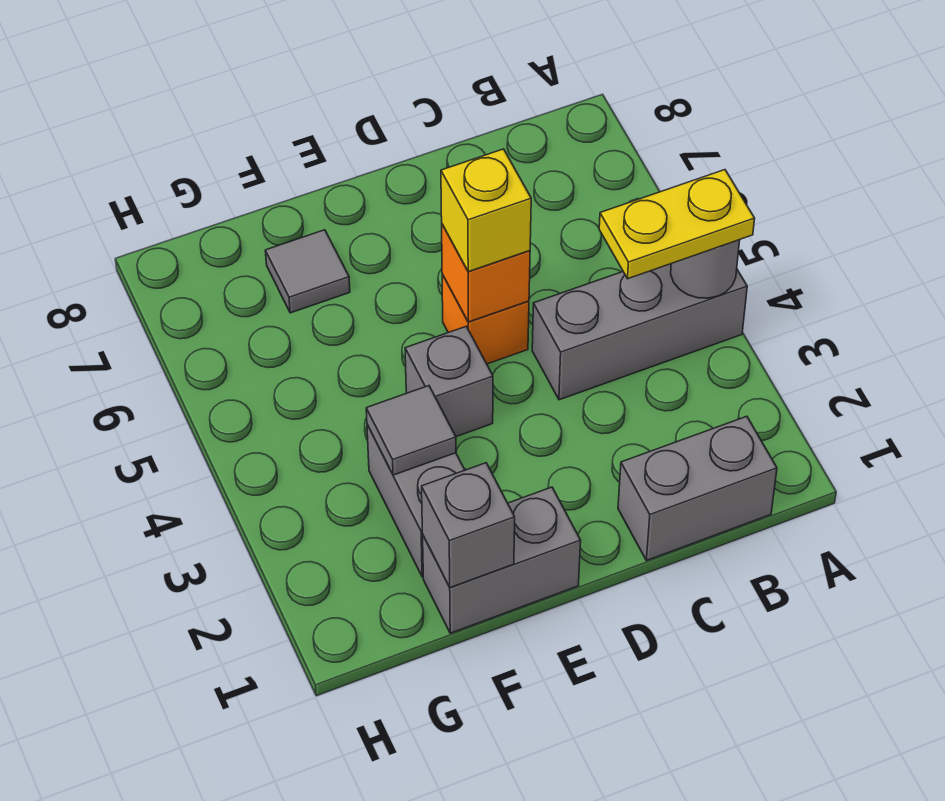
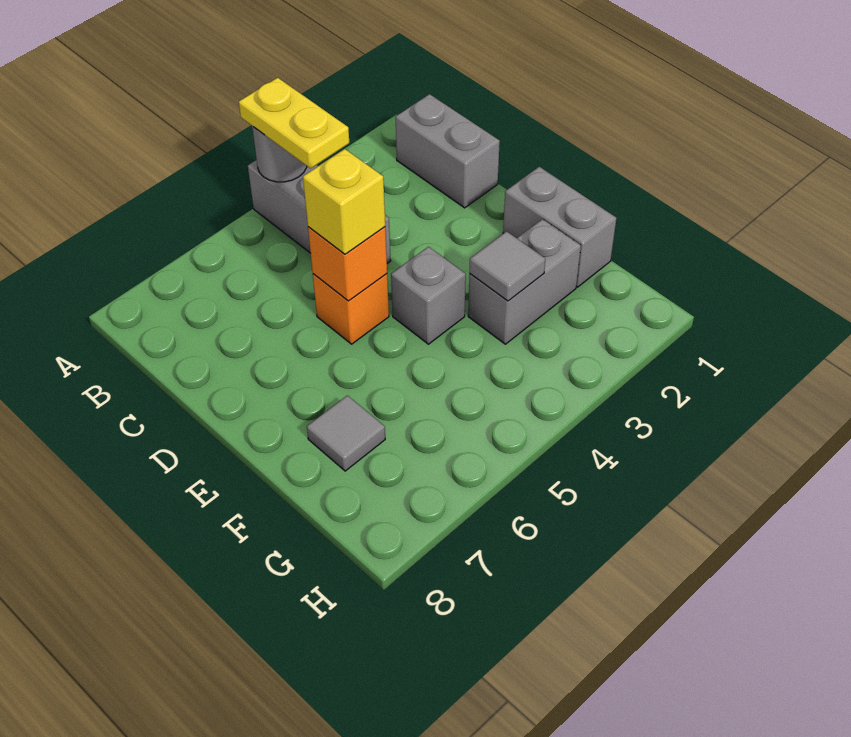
grey brick F1 level 2 -> none

